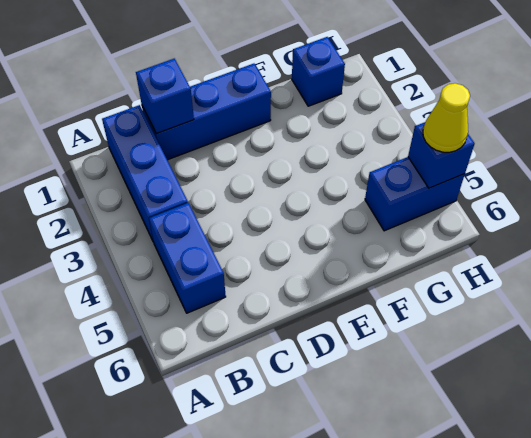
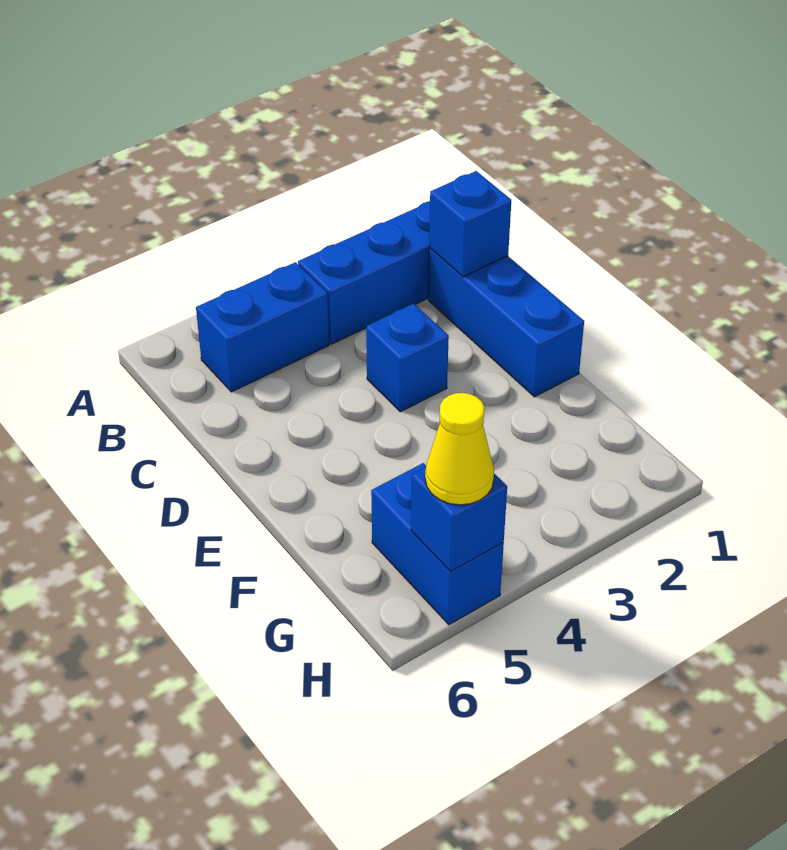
blue brick G1 level 1 -> blue brick D3 level 1

